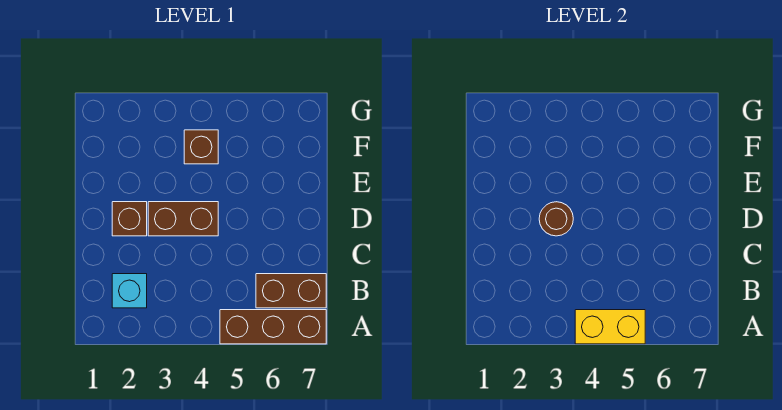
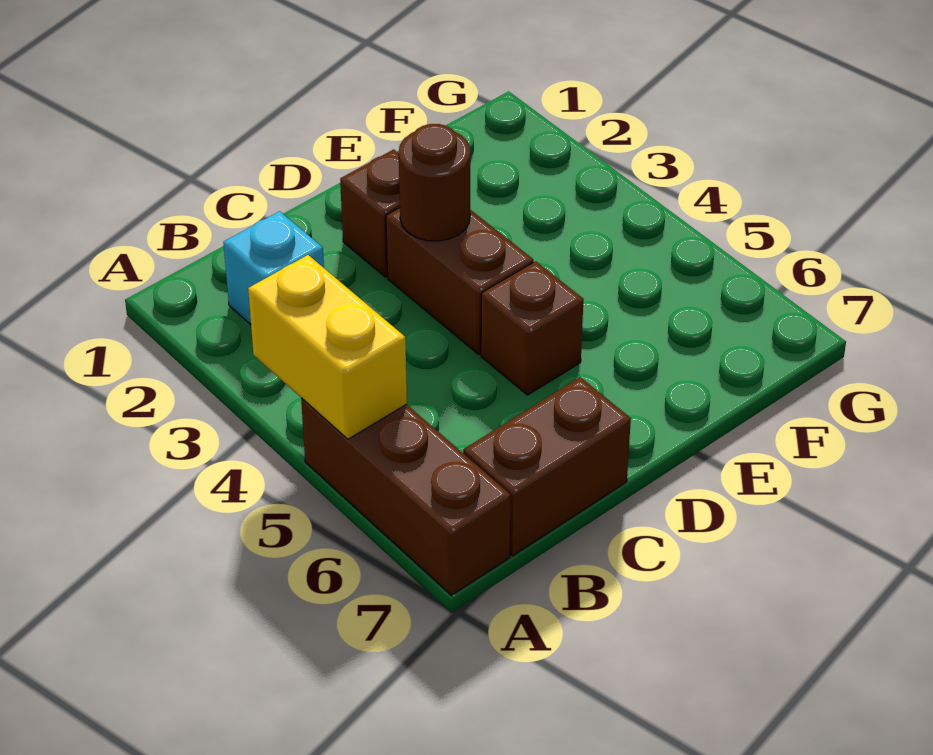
brown brick B6:B7 level 1 -> brown brick B7:C7 level 1
brown brick F4 level 1 -> brown brick D5 level 1

